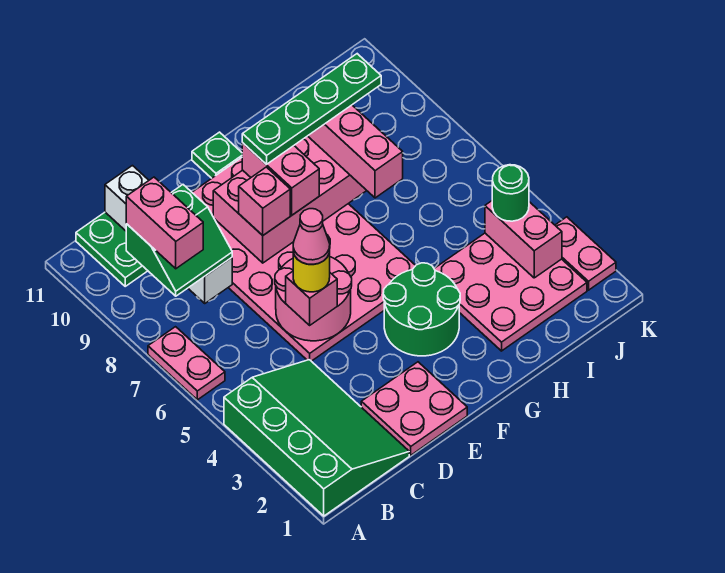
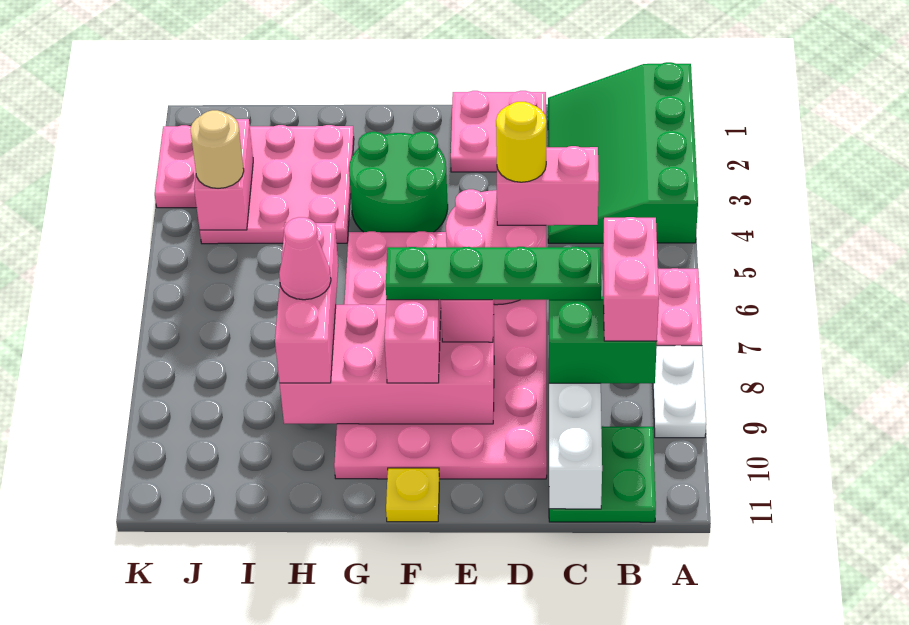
none -> white plate A8:A9 level 1
pink brick D5 level 3 -> pink brick C5:D5 level 3
pink cone D5 level 5 -> pink cone H8 level 4
green plate F9:I9 level 4 -> green plate C8:F8 level 4
green plate F11 level 1 -> yellow plate F11 level 1
green round brick J4 level 3 -> tan round brick J4 level 3

